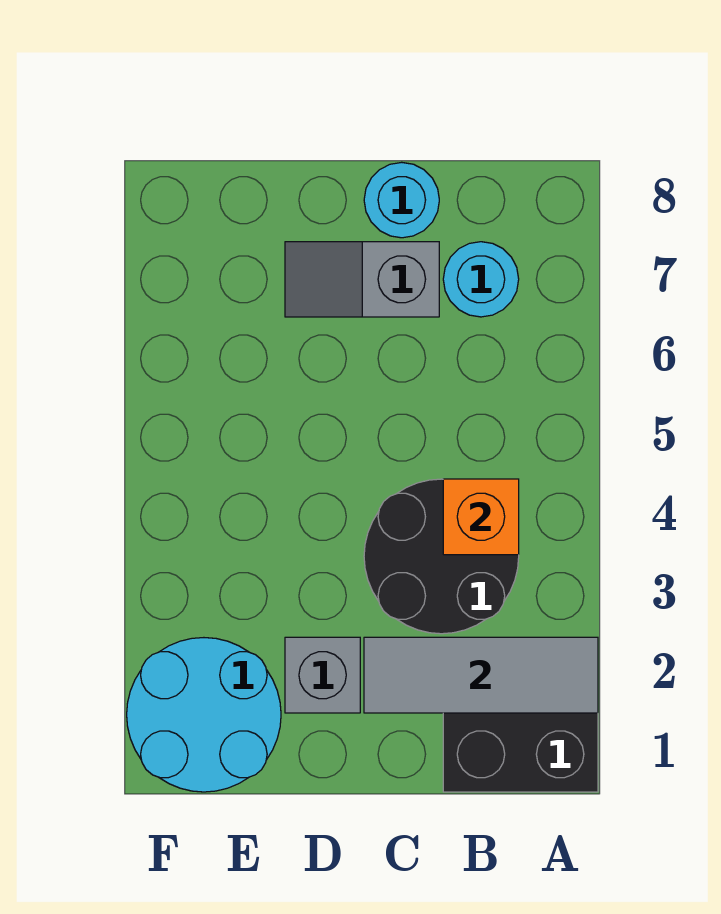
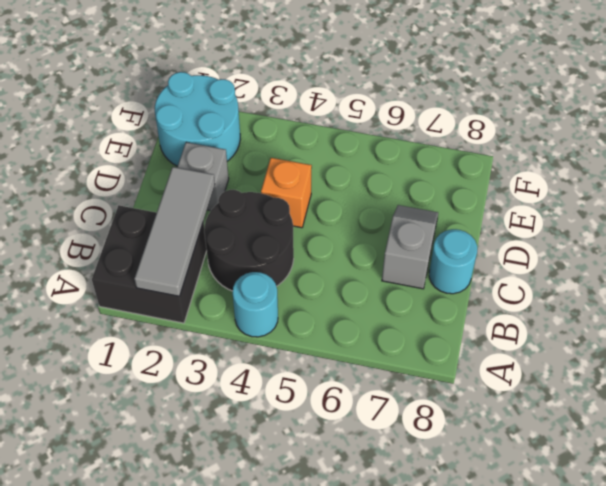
orange brick B4 level 2 -> orange brick D4 level 1
cyan round brick B7 level 1 -> cyan round brick A4 level 1

